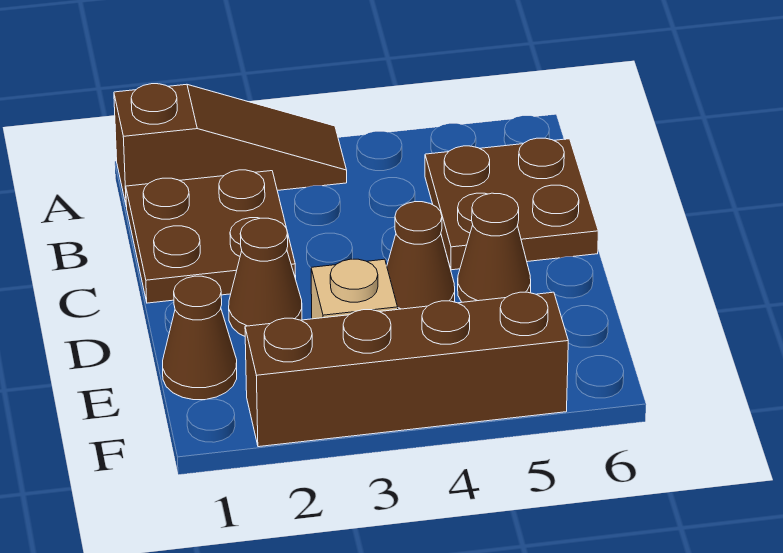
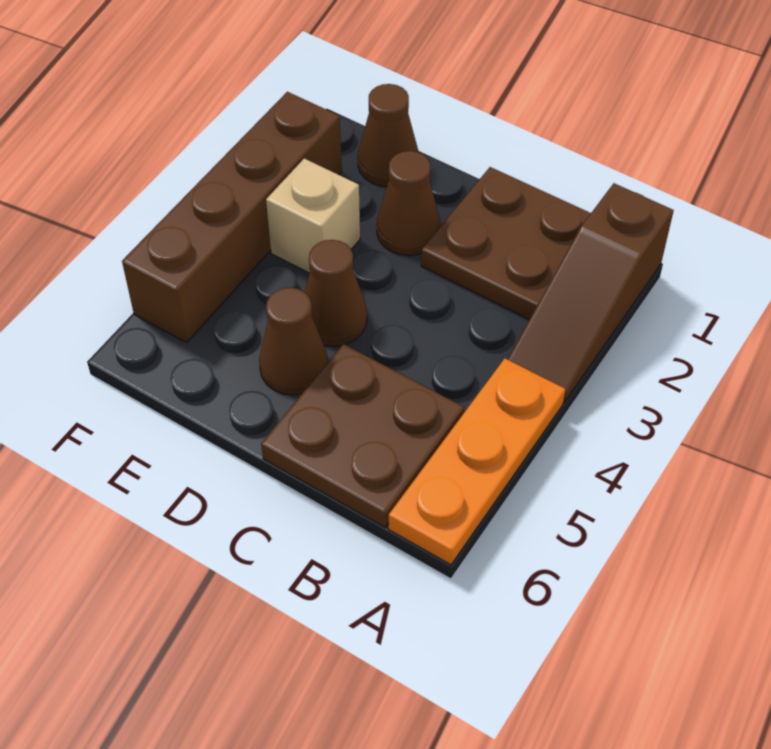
none -> orange plate A4:A6 level 1

